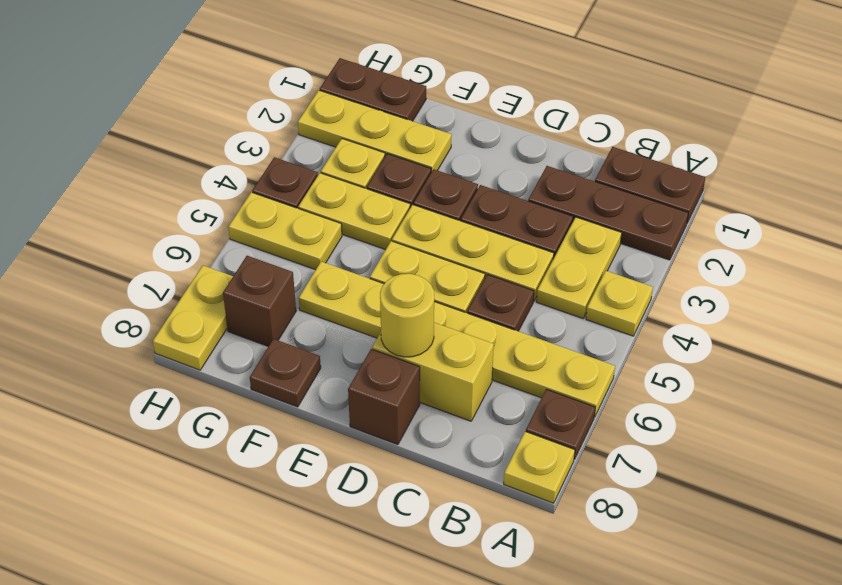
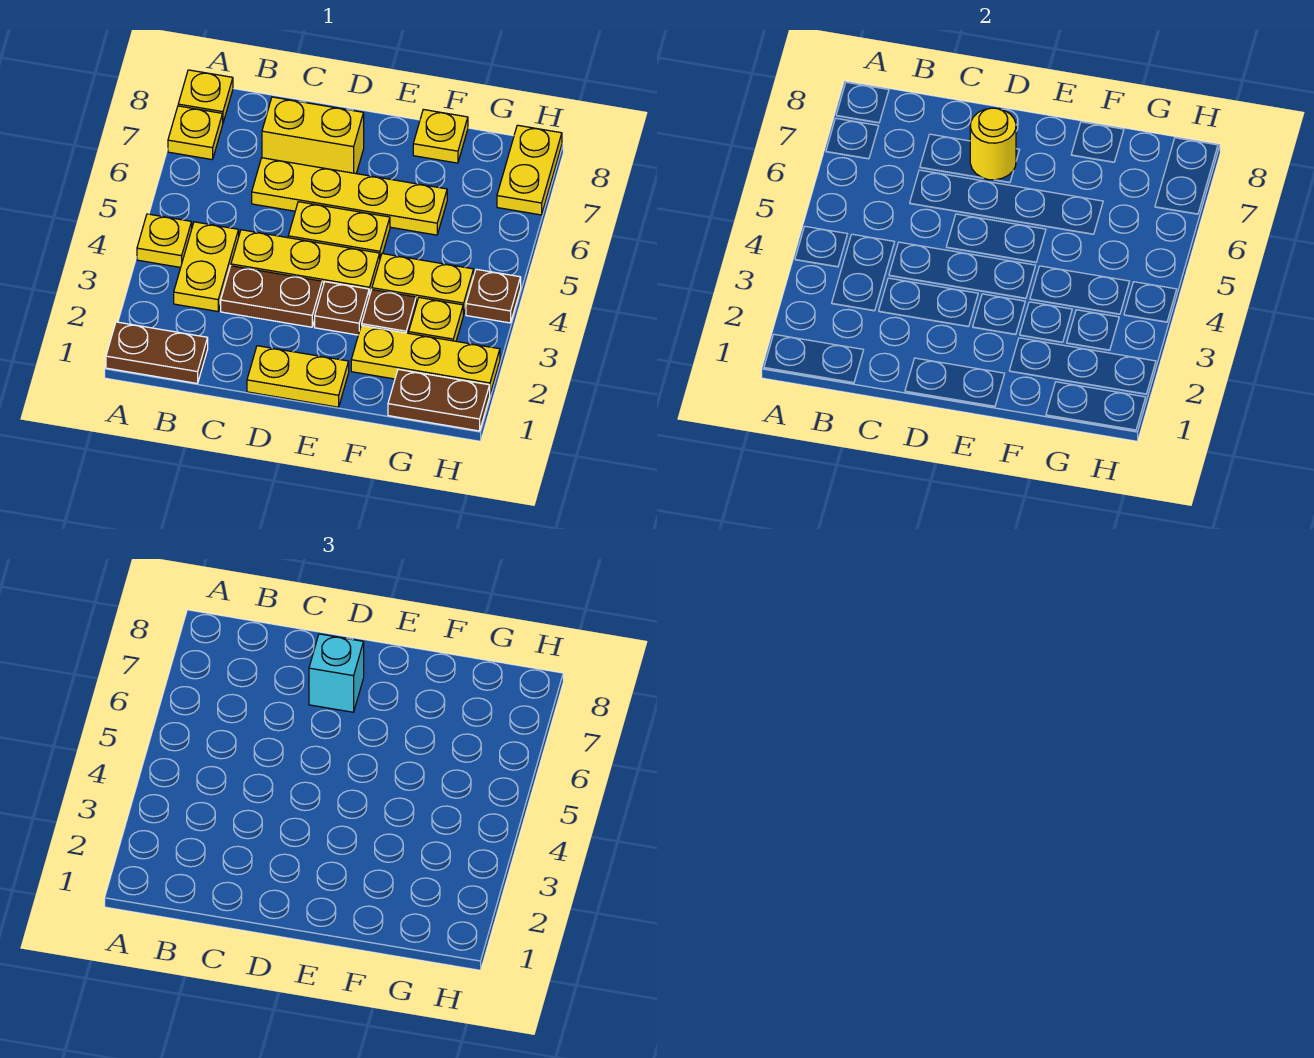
brown plate A2:C2 level 1 -> none
yellow plate A6:F6 level 1 -> yellow plate C6:F6 level 1
brown plate A7 level 1 -> yellow plate A7 level 1
brown plate C5 level 1 -> none
none -> cyan brick D7 level 3
brown brick D8 level 1 -> none
brown plate F8 level 1 -> yellow plate F8 level 1
yellow plate G5:H5 level 1 -> yellow plate D1:E1 level 1
brown brick G7 level 1 -> none

